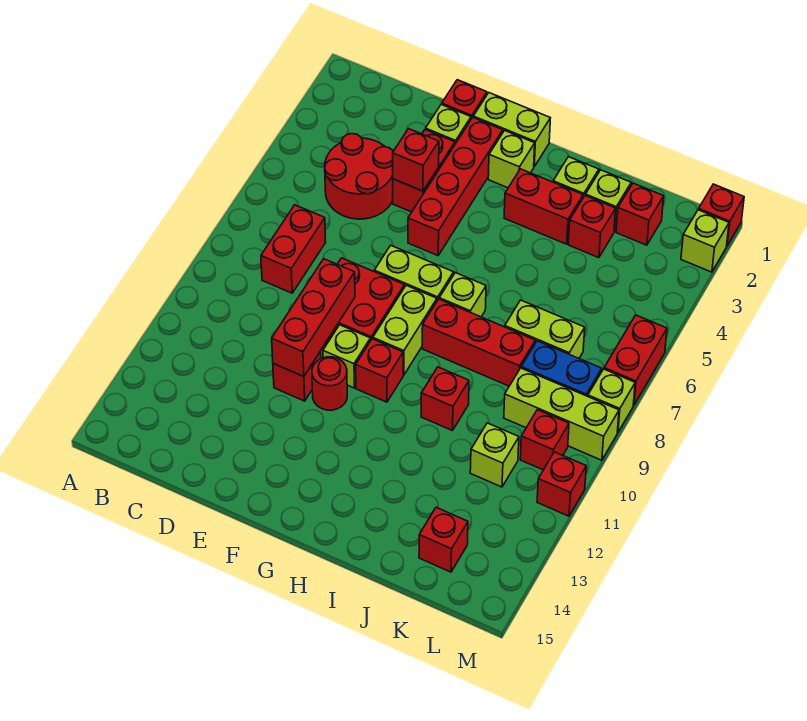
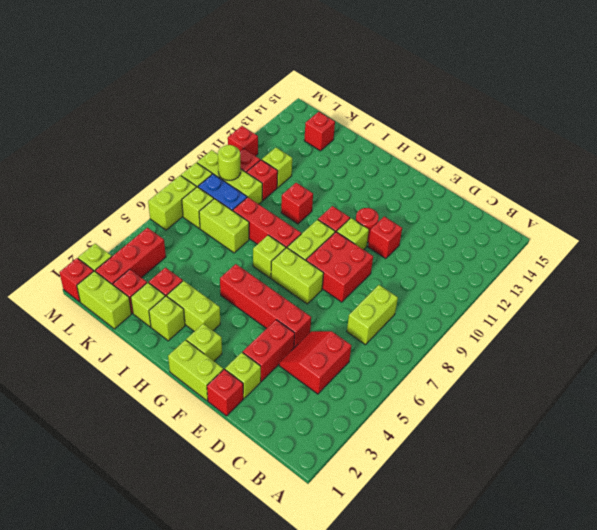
red round brick C4:D5 level 1 -> red slope C4:D5 level 1 top C
red brick C7:C8 level 1 -> lime brick C7:C8 level 1
red brick E4 level 2 -> red brick K10 level 1
red brick E9:E11 level 2 -> red brick L2:L4 level 1
red brick F2:F5 level 1 -> red brick E5:H5 level 1
red brick H3:I3 level 1 -> lime brick H3:I3 level 1
none -> lime brick K1:L1 level 1
none -> lime brick L7 level 1
none -> lime round brick L9 level 2
red brick M6:M7 level 1 -> lime brick M6:M7 level 1

